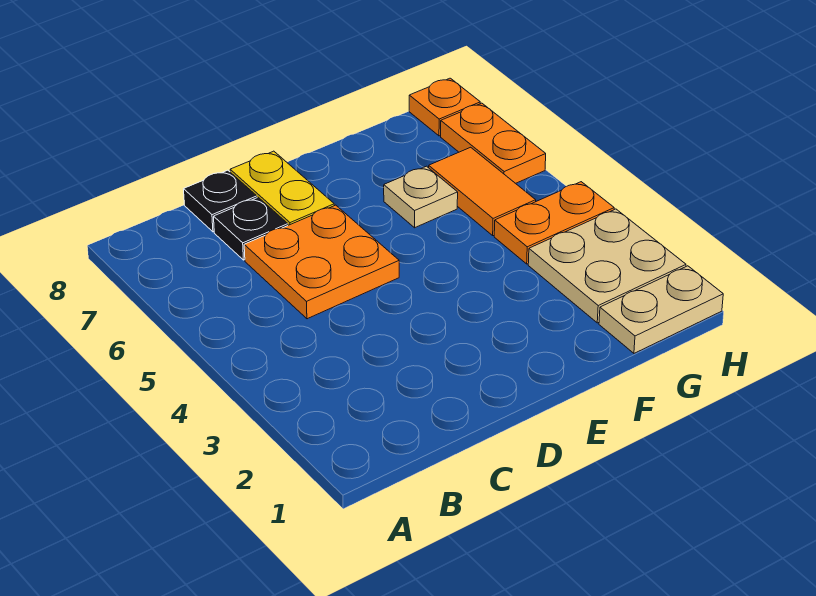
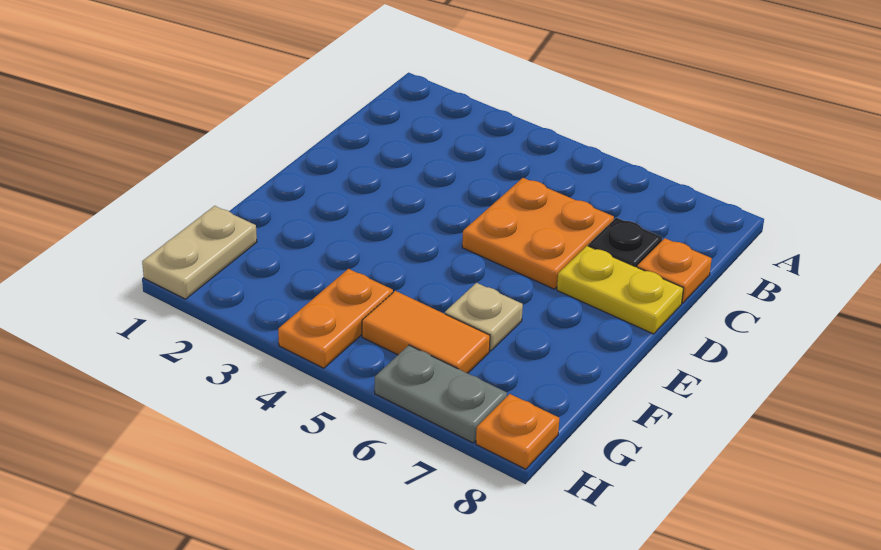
black plate C8 level 1 -> orange plate C8 level 1
tan plate G2:H3 level 1 -> none
orange plate H6:H7 level 1 -> grey plate H6:H7 level 1

